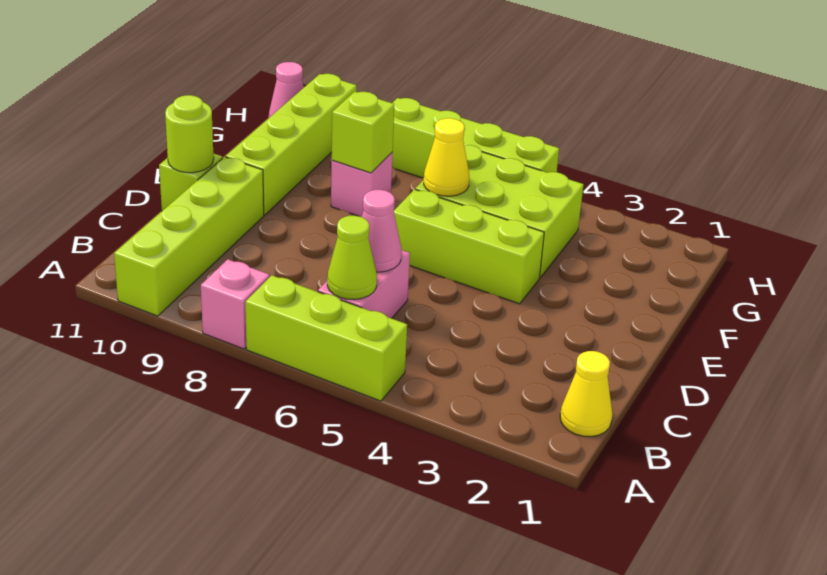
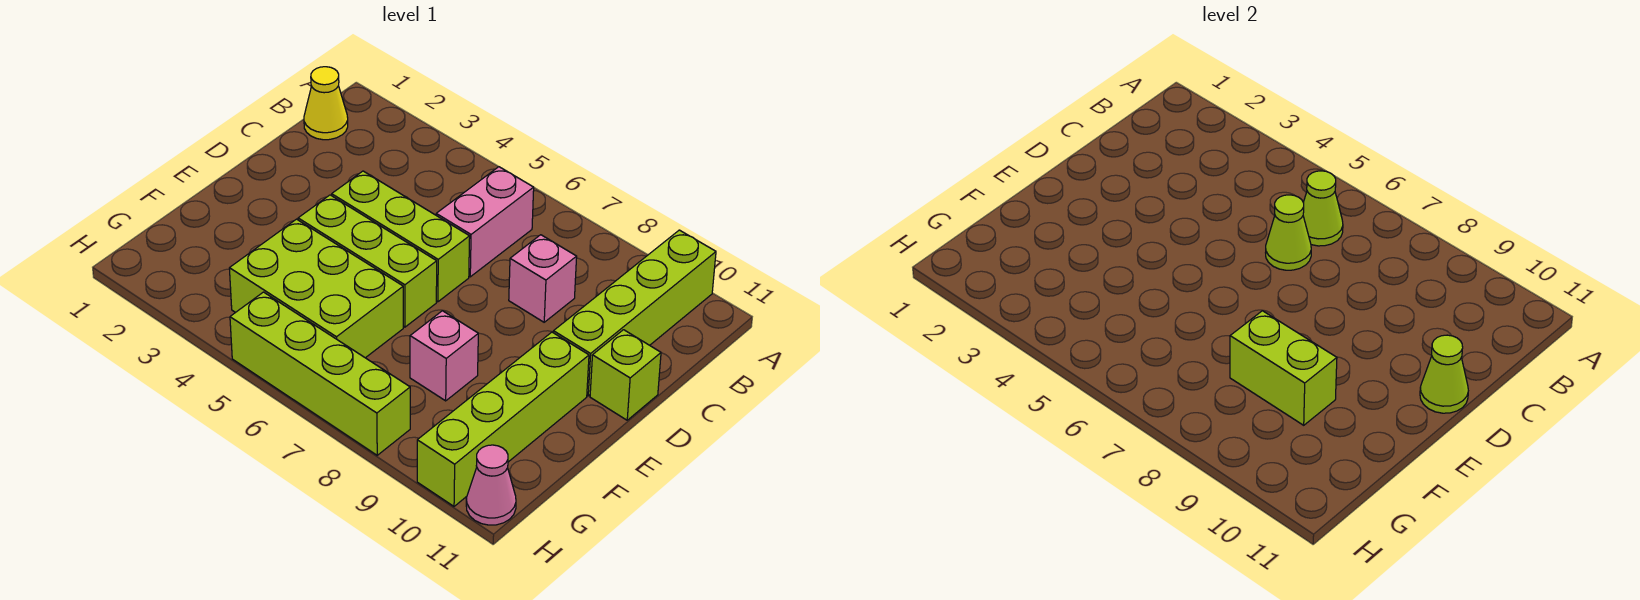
lime brick A5:A7 level 1 -> lime brick D4:D6 level 1
pink brick A8 level 1 -> pink brick C8 level 1
pink cone C6 level 2 -> lime cone C6 level 2
lime round brick D11 level 2 -> lime cone D11 level 2
yellow cone F6 level 2 -> none
lime brick F8 level 2 -> lime brick F8:F9 level 2

